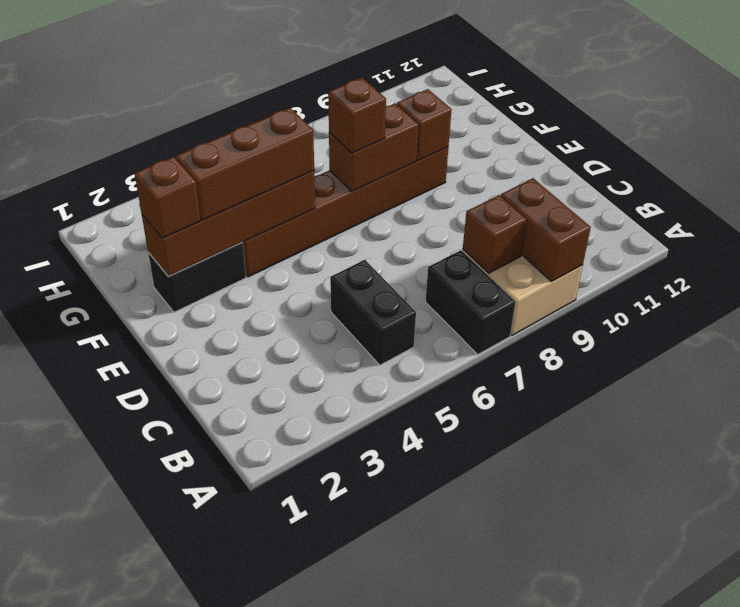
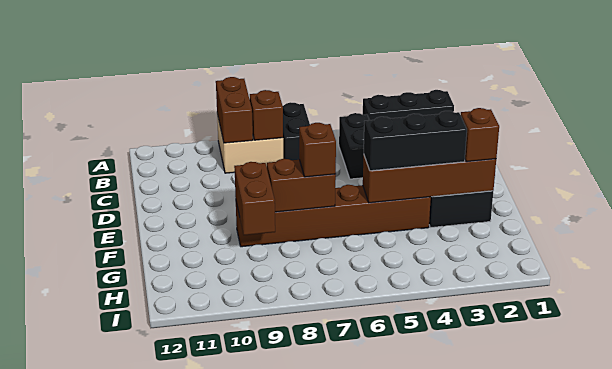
none -> black brick A2:A4 level 1
brown brick F3:F5 level 3 -> black brick F3:F5 level 3
brown brick F9 level 2 -> brown brick F9:G9 level 2

